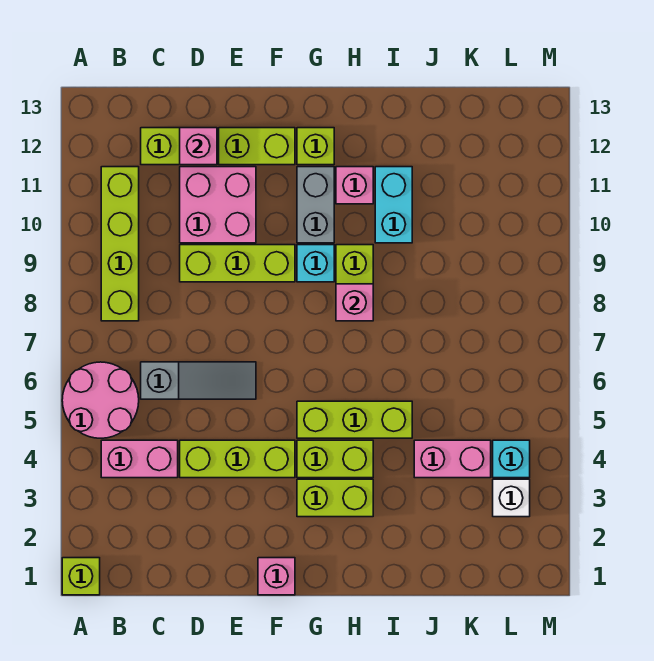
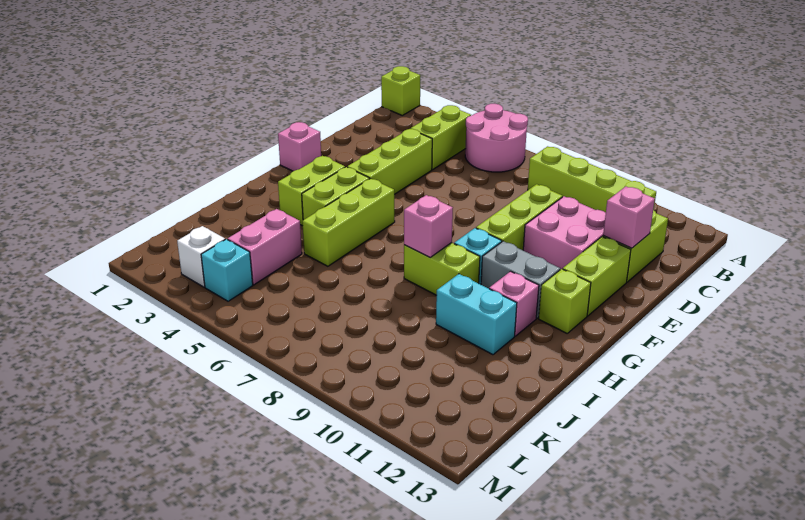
pink brick B4:C4 level 1 -> lime brick B4:C4 level 1
grey slope C6:E6 level 1 top C -> none

